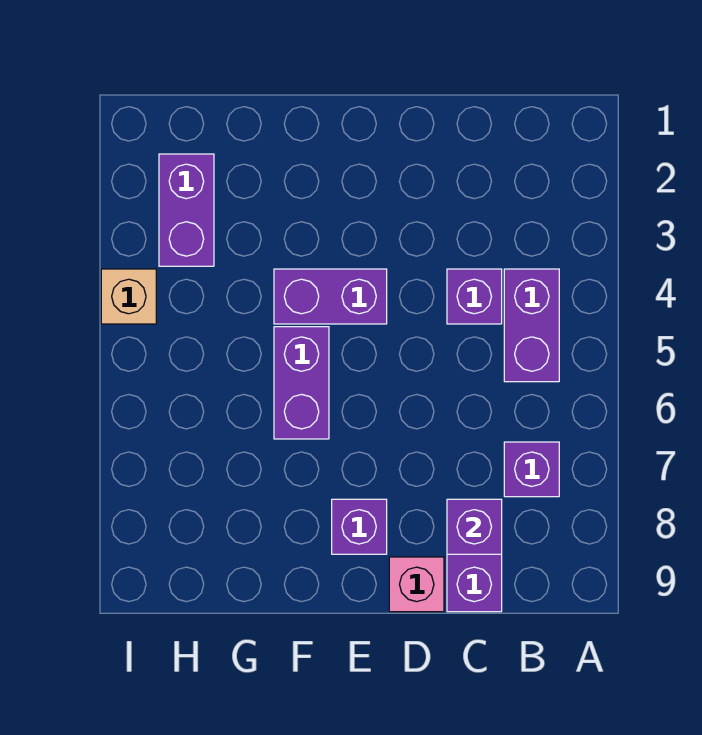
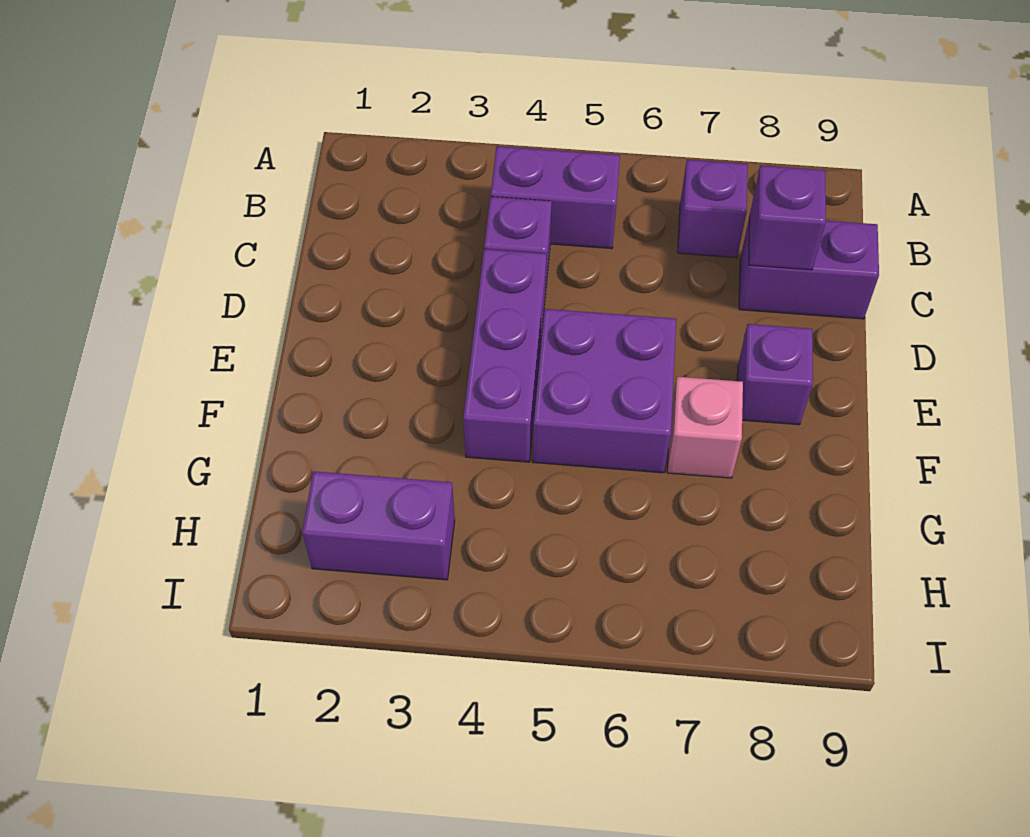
pink brick D9 level 1 -> pink brick F7 level 1
purple brick E4:F4 level 1 -> purple brick D4:F4 level 1
purple brick F5:F6 level 1 -> purple brick E5:F6 level 1
tan brick I4 level 1 -> none

